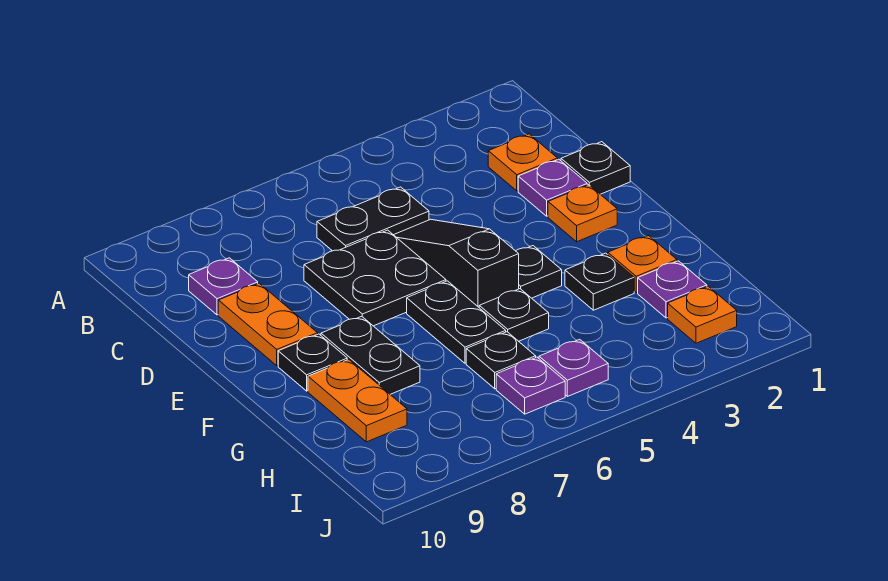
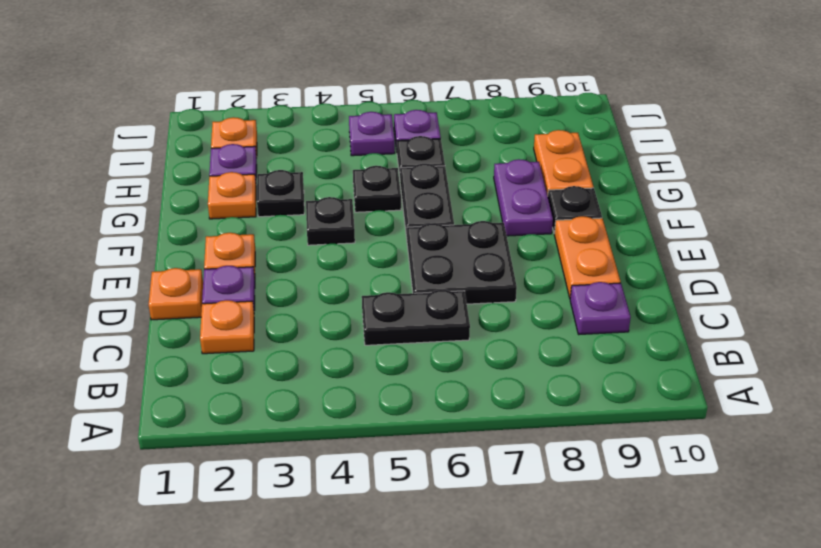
black plate D1 level 1 -> orange plate D1 level 1
black slope D5:F5 level 1 top F -> none
black plate F8:G8 level 1 -> purple plate F8:G8 level 1

